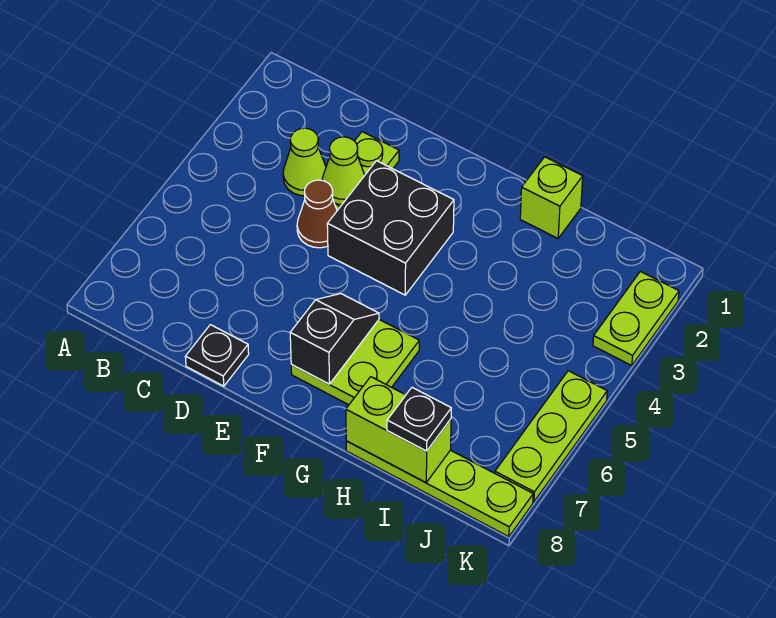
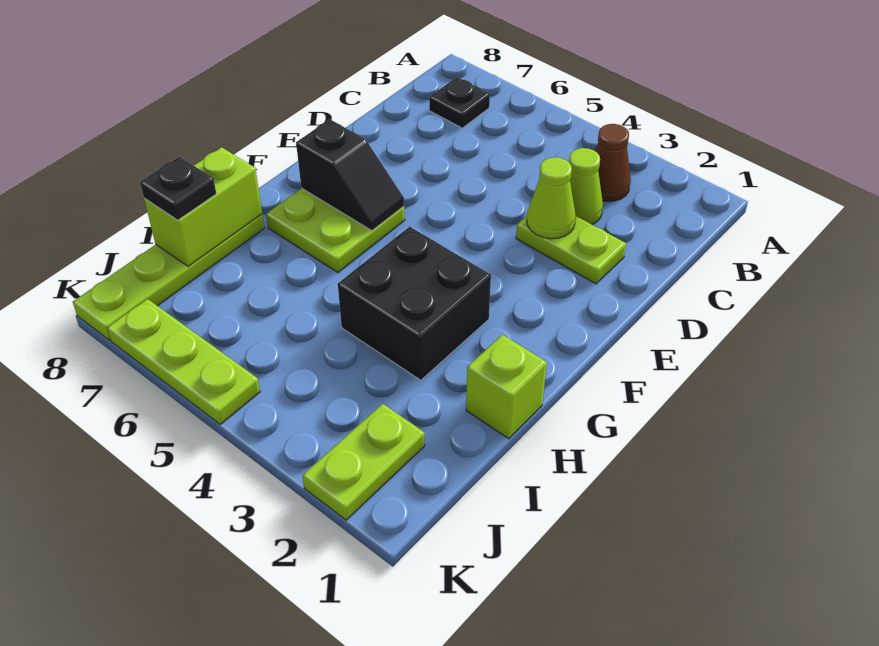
brown cone D4 level 1 -> brown cone B3 level 1
black plate D8 level 1 -> black plate B7 level 1
black brick E3:F4 level 1 -> black brick G3:H4 level 1
lime plate K2:K3 level 1 -> lime plate J2:K2 level 1

